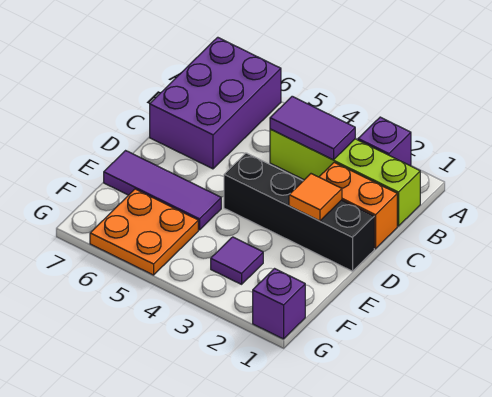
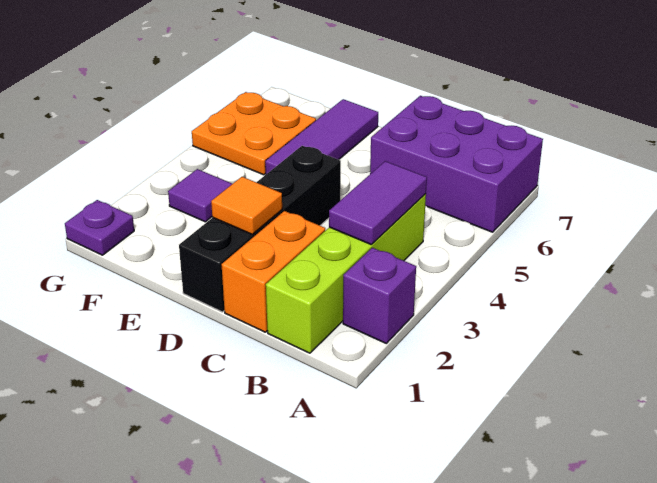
purple brick G1 level 1 -> purple plate G1 level 1

